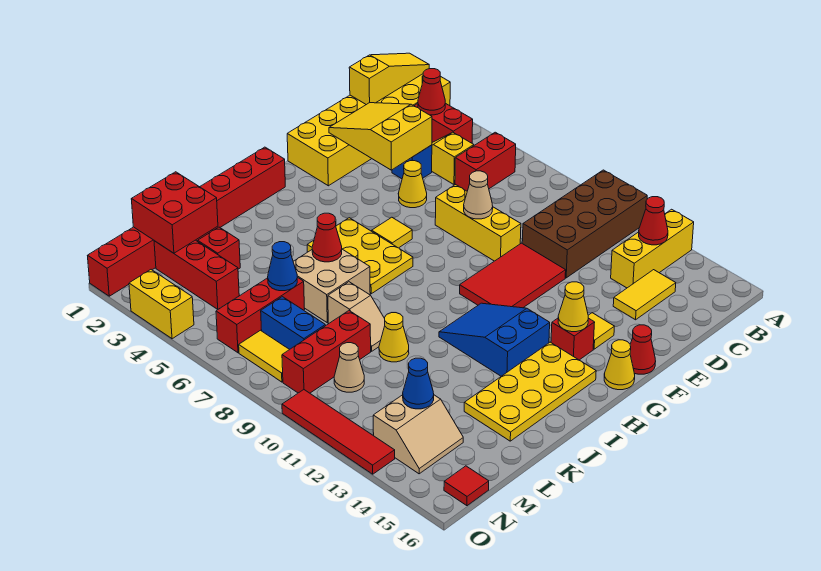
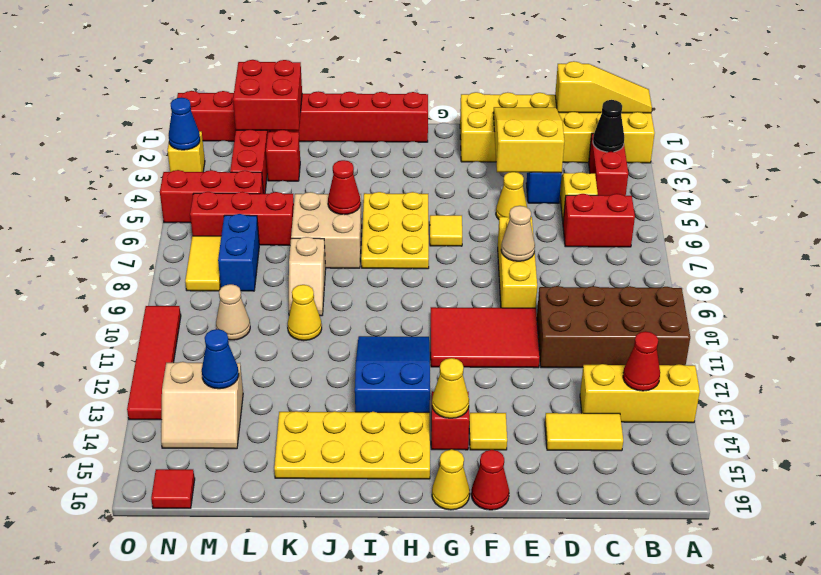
red cone B3 level 2 -> black cone B3 level 2
blue cone L6 level 2 -> blue cone O3 level 2
red brick L9:N9 level 1 -> red brick M5:O5 level 1
yellow brick O3:O4 level 1 -> yellow brick O3 level 1

